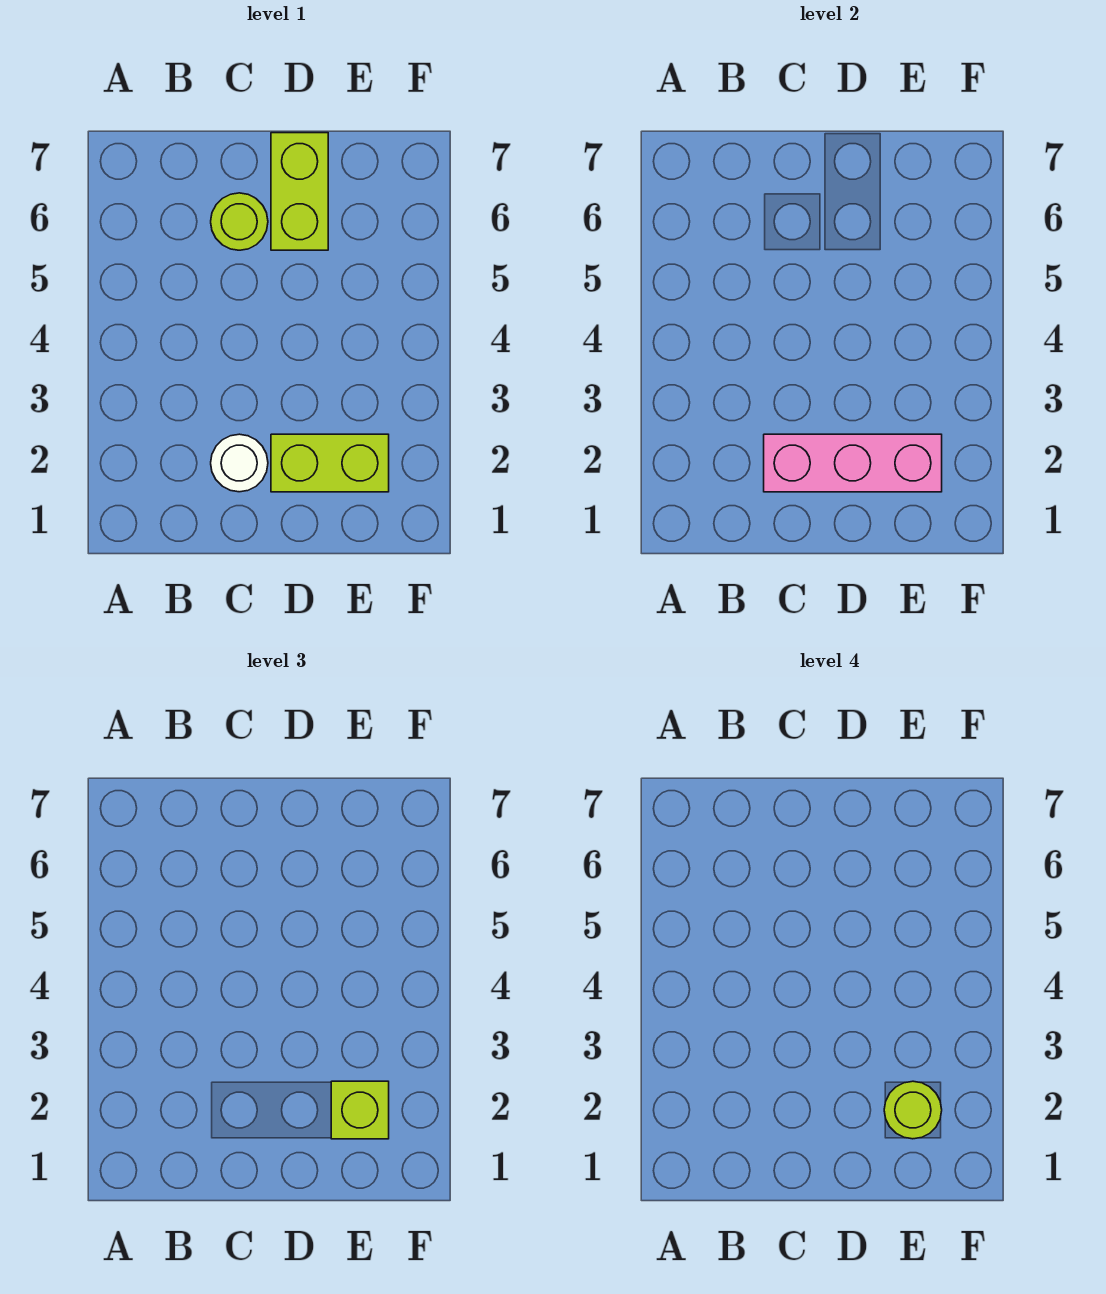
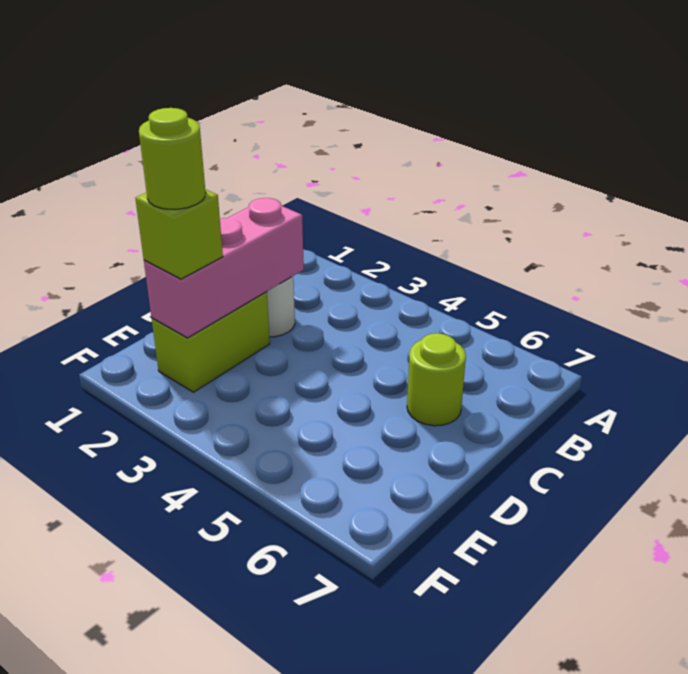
lime brick D6:D7 level 1 -> none

